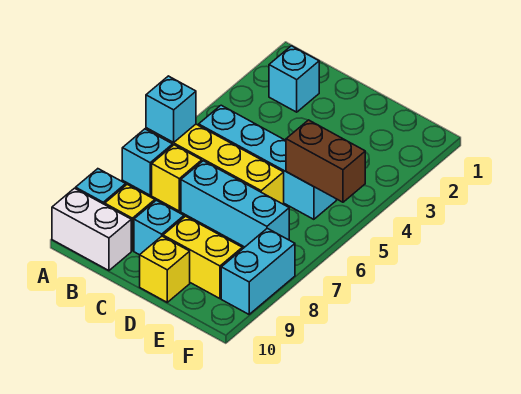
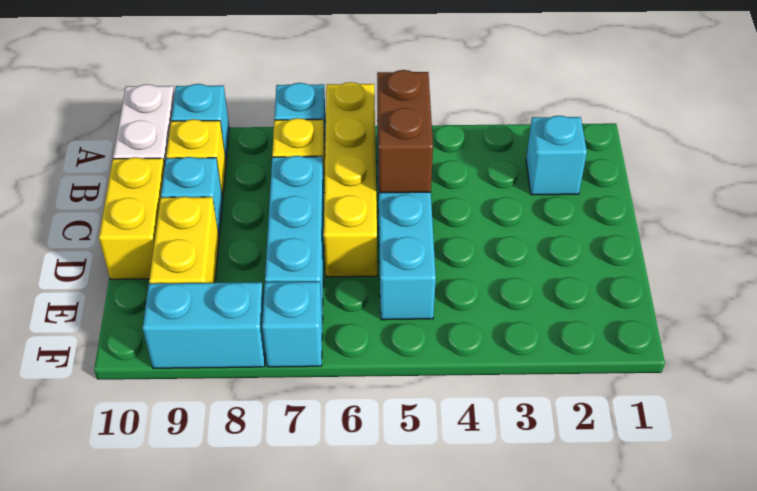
cyan brick A6 level 2 -> cyan brick F7 level 1
yellow brick D10 level 1 -> yellow brick C10:D10 level 1
brown brick E5:F5 level 2 -> brown brick B5:C5 level 2

